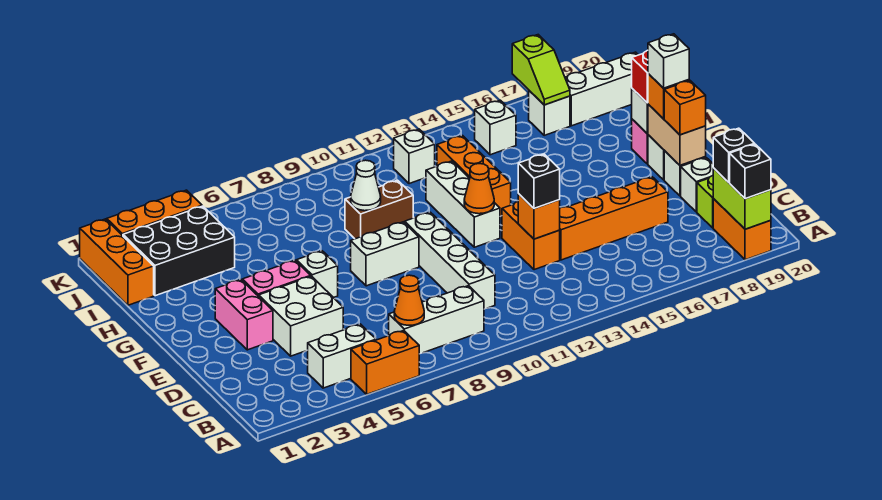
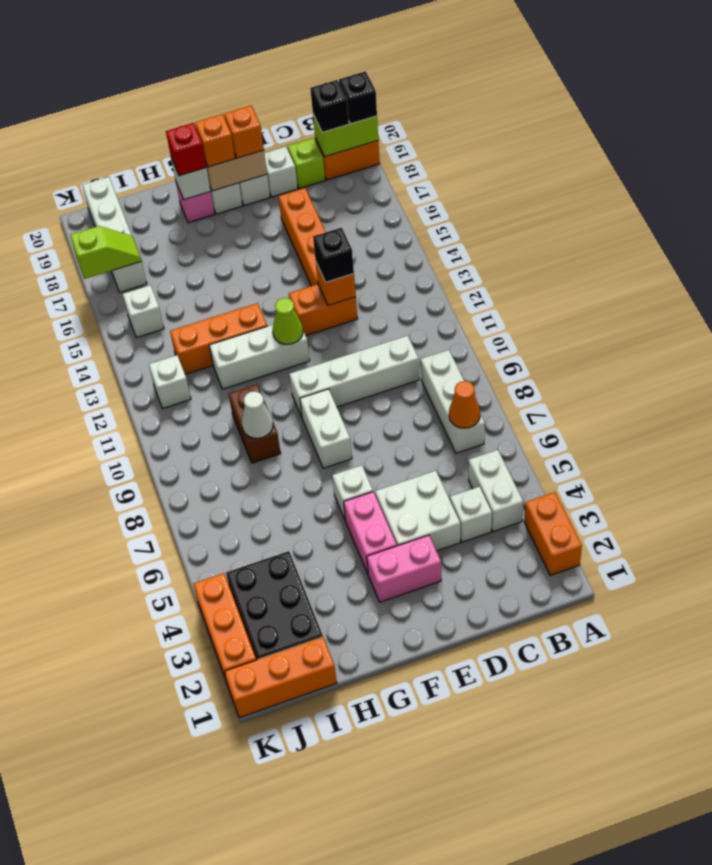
orange brick A5:A6 level 1 -> orange brick A2:A3 level 1
orange cone F12 level 2 -> lime cone F12 level 2
white brick F19 level 4 -> white brick C4 level 1

